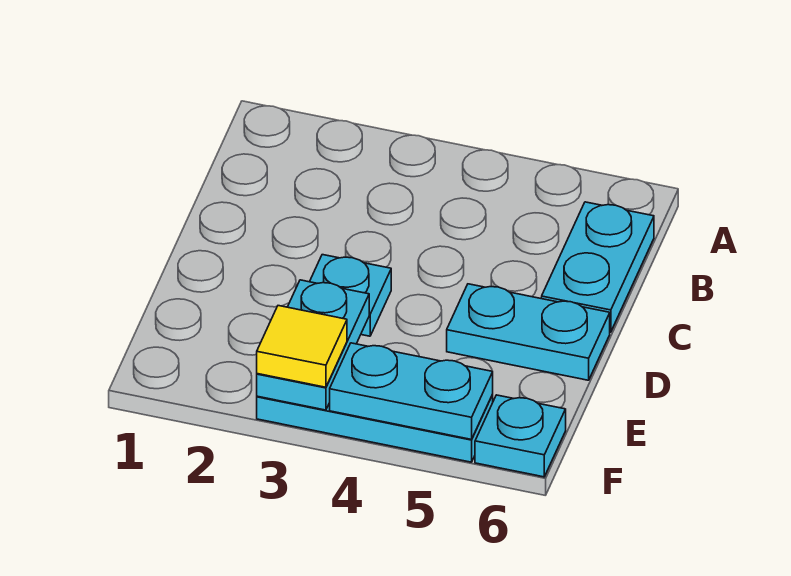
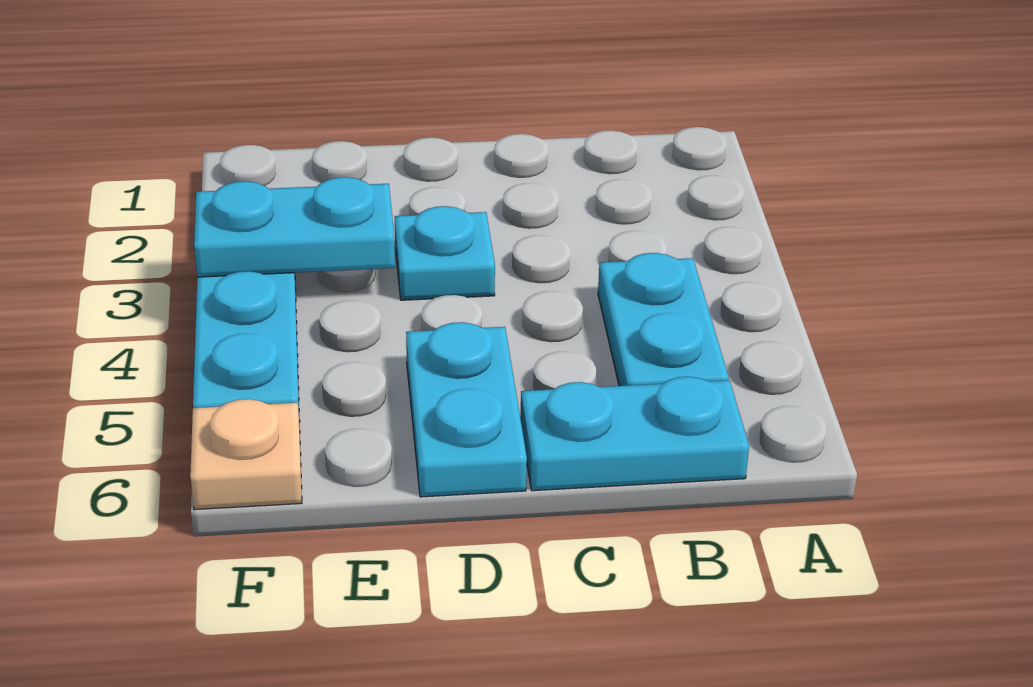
yellow tile F3 level 3 -> none
cyan plate F4:F5 level 2 -> cyan plate B4:B5 level 1
cyan plate F6 level 1 -> tan plate F6 level 1

